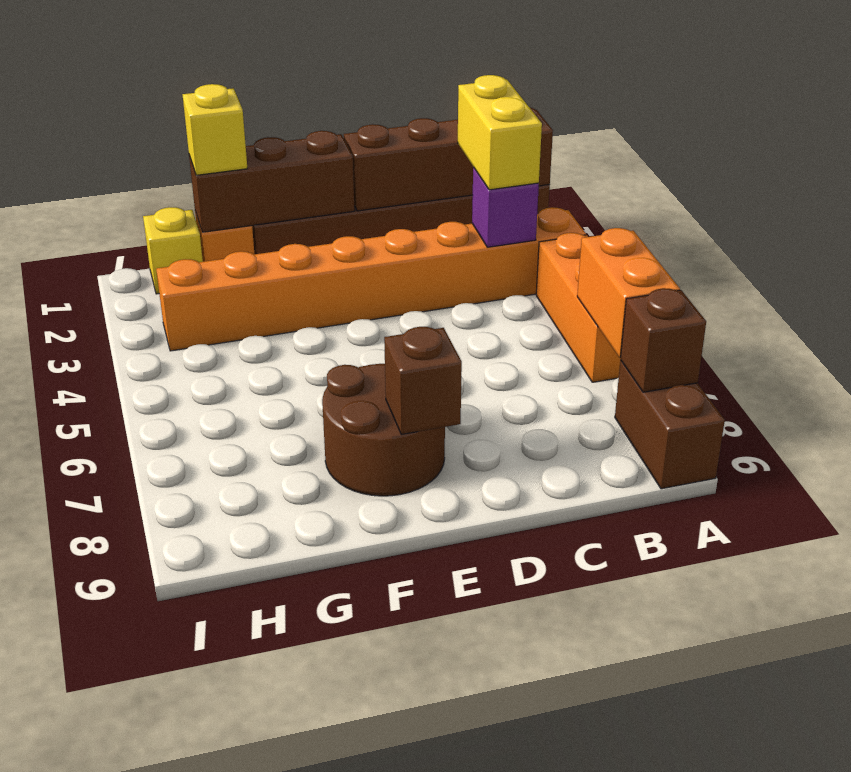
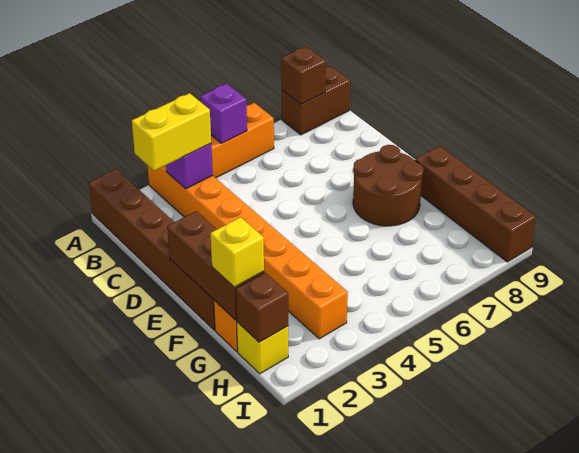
brown brick A1:D1 level 2 -> brown brick F9:I9 level 1
none -> purple brick A5 level 2
orange brick A6:A7 level 2 -> none
brown brick E8 level 2 -> brown brick H1 level 2

